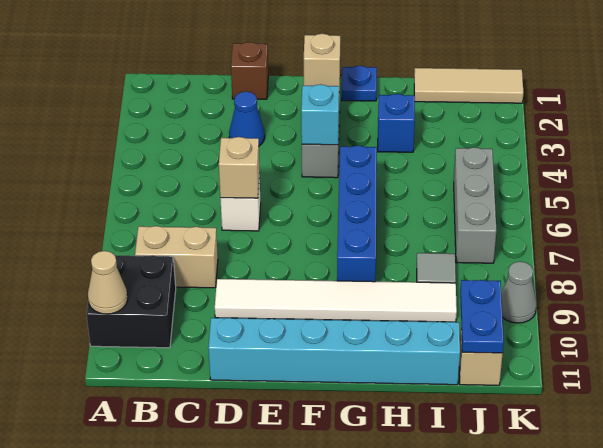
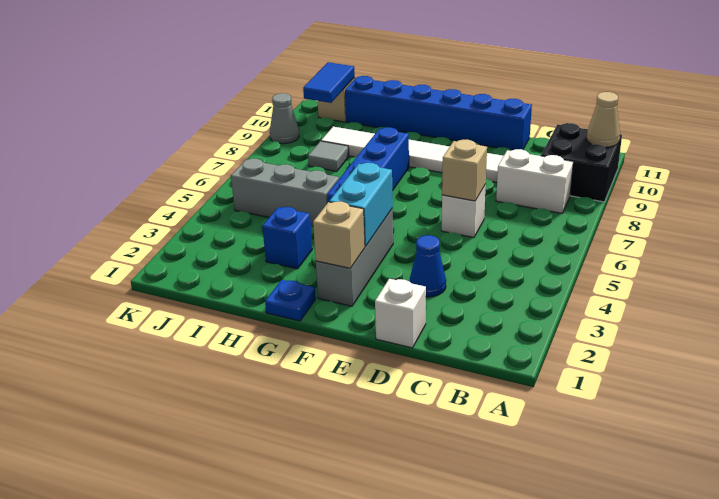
tan brick B8:C8 level 1 -> white brick B8:C8 level 1
brown brick D1 level 1 -> white brick D1 level 1
cyan brick D11:I11 level 1 -> blue brick D11:I11 level 1
cyan brick F4 level 2 -> cyan brick F3:F4 level 2
tan tile I1:K1 level 1 -> none
grey brick J5:J7 level 1 -> grey brick H5:J5 level 1
blue plate J10:J11 level 2 -> blue tile J10:J11 level 2

